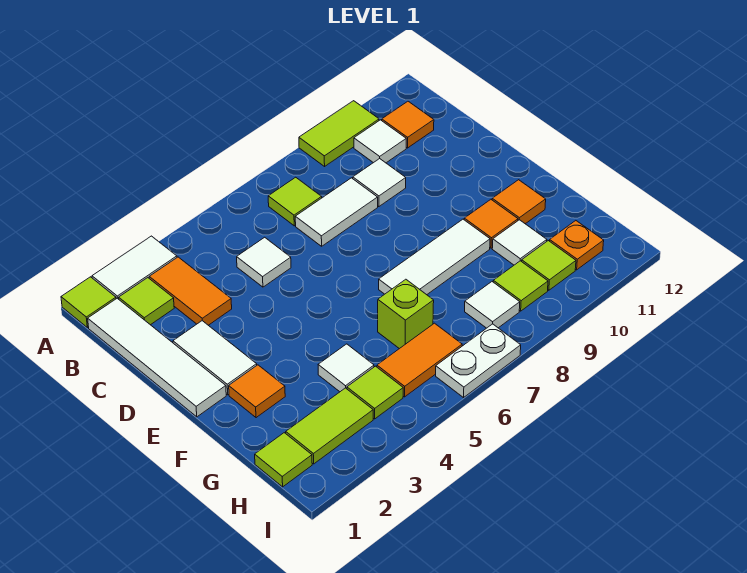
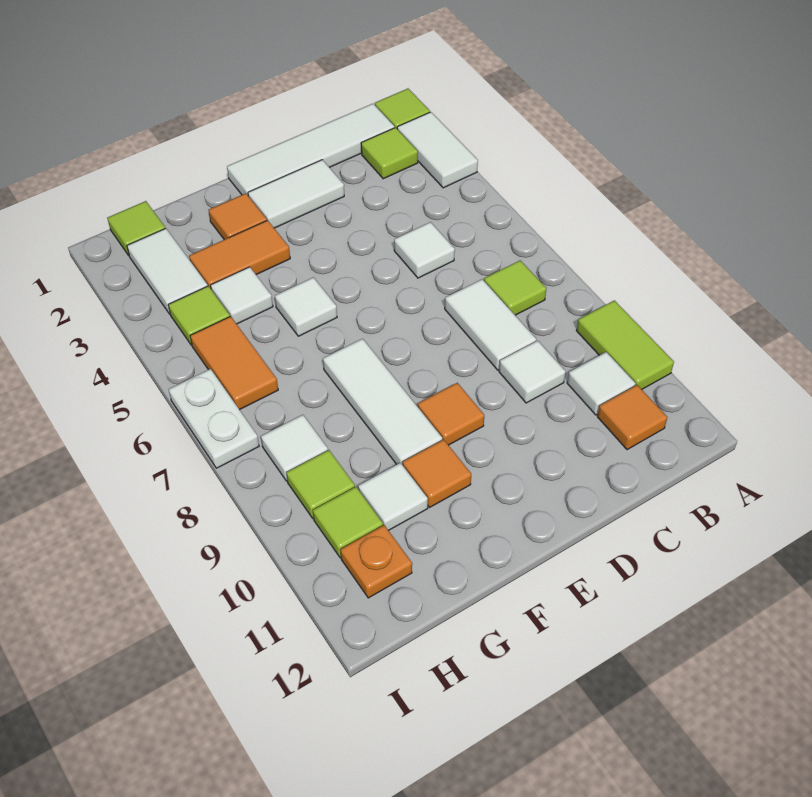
orange tile B3:C3 level 1 -> orange tile F3:G3 level 1
none -> white tile F5 level 1
orange tile F11 level 1 -> orange tile E9 level 1
lime brick G6 level 1 -> none
lime tile H2:H3 level 1 -> white tile H2:H3 level 1

